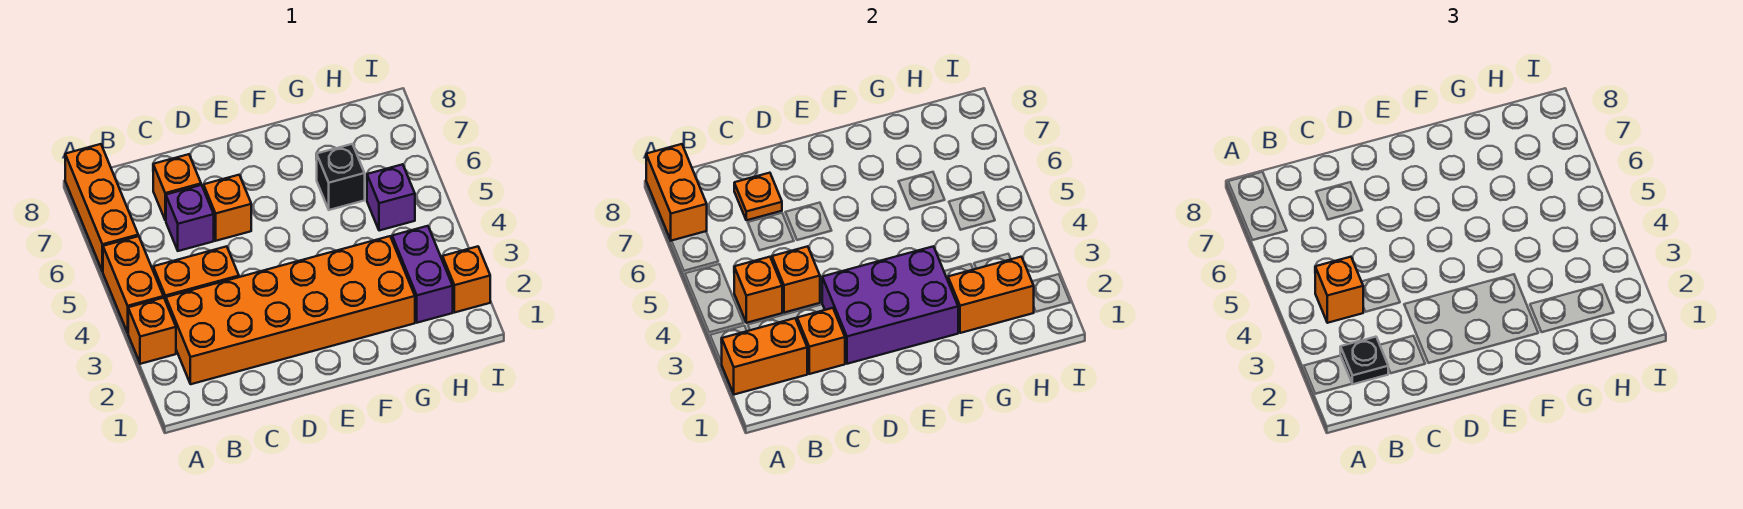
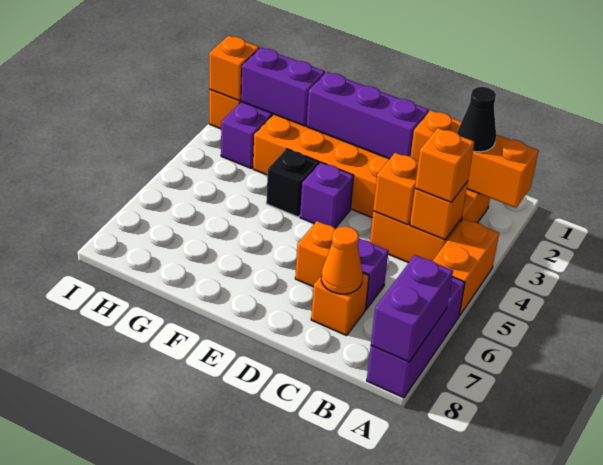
orange brick A3 level 1 -> orange brick I2 level 2
orange brick A6:A8 level 1 -> purple brick A6:A8 level 1
orange brick A7:A8 level 2 -> purple brick A7:A8 level 2
black plate B2 level 3 -> black cone B2 level 3
orange plate C7 level 2 -> orange cone C7 level 2
purple brick D2:F3 level 2 -> purple brick D2:F2 level 2
orange brick G2:H2 level 2 -> purple brick G2:H2 level 2
black brick G6 level 1 -> black brick F4 level 1
purple brick H5 level 1 -> purple brick E4 level 1

